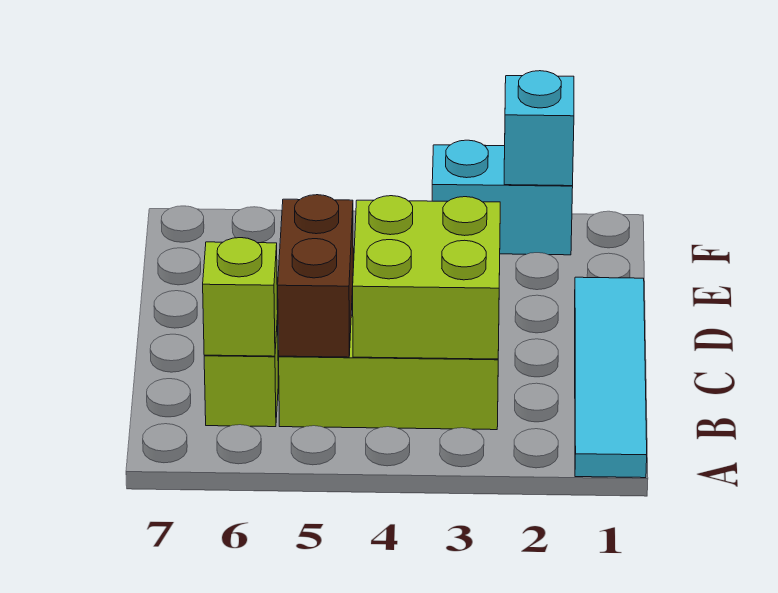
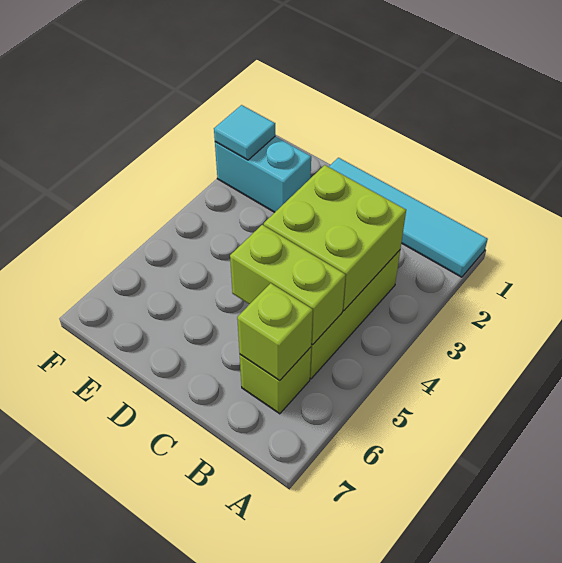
brown brick B5:C5 level 2 -> lime brick B5:C5 level 2
cyan brick F2:F3 level 1 -> cyan brick E2:F2 level 1
cyan brick F2 level 2 -> cyan tile F2 level 2

